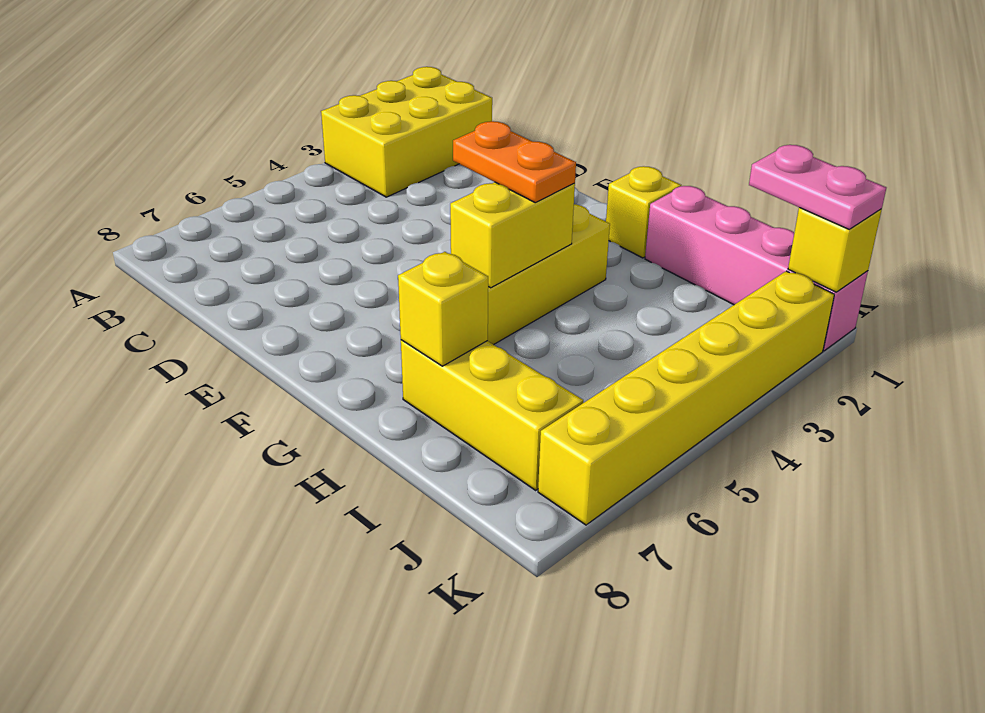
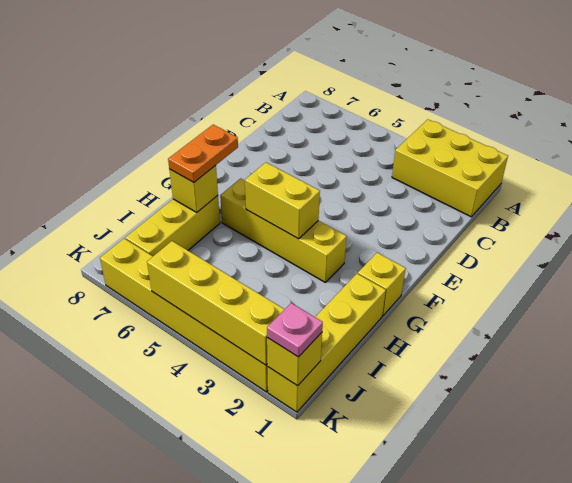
orange plate F4:G4 level 3 -> orange plate G7:H7 level 3
pink brick H1:K1 level 1 -> yellow brick H1:K1 level 1
pink plate J1:K1 level 3 -> pink plate K1 level 3
none -> yellow brick K2:K5 level 2

